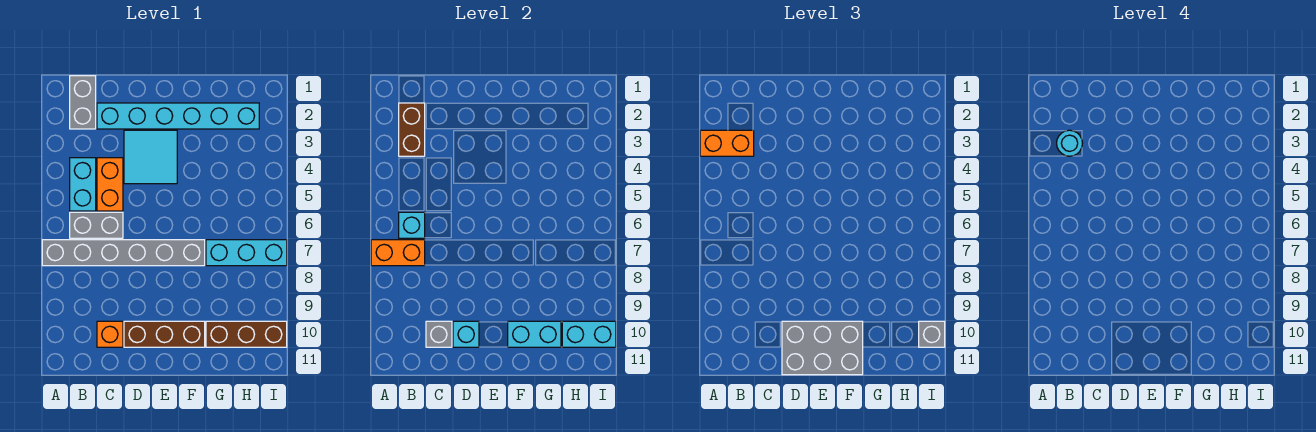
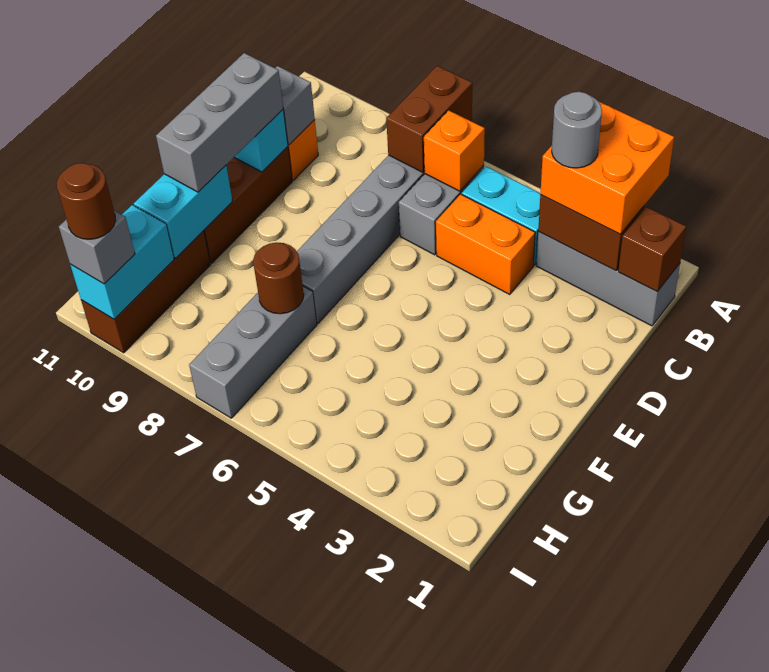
orange brick A3:B3 level 3 -> orange brick A2:B3 level 3
orange brick A7:B7 level 2 -> brown brick A7:B7 level 2
grey brick B1:B2 level 1 -> grey brick B1:B3 level 1
none -> brown brick B1 level 2
cyan round brick B3 level 4 -> grey round brick B3 level 4
cyan brick B6 level 2 -> orange brick B6 level 2
cyan brick C2:H2 level 1 -> none
cyan tile D3:E4 level 1 -> none
grey brick D10:F11 level 3 -> grey brick D10:F10 level 3
cyan brick G7:I7 level 1 -> grey brick G7:I7 level 1
none -> brown round brick G7 level 2
none -> brown round brick I10 level 4

